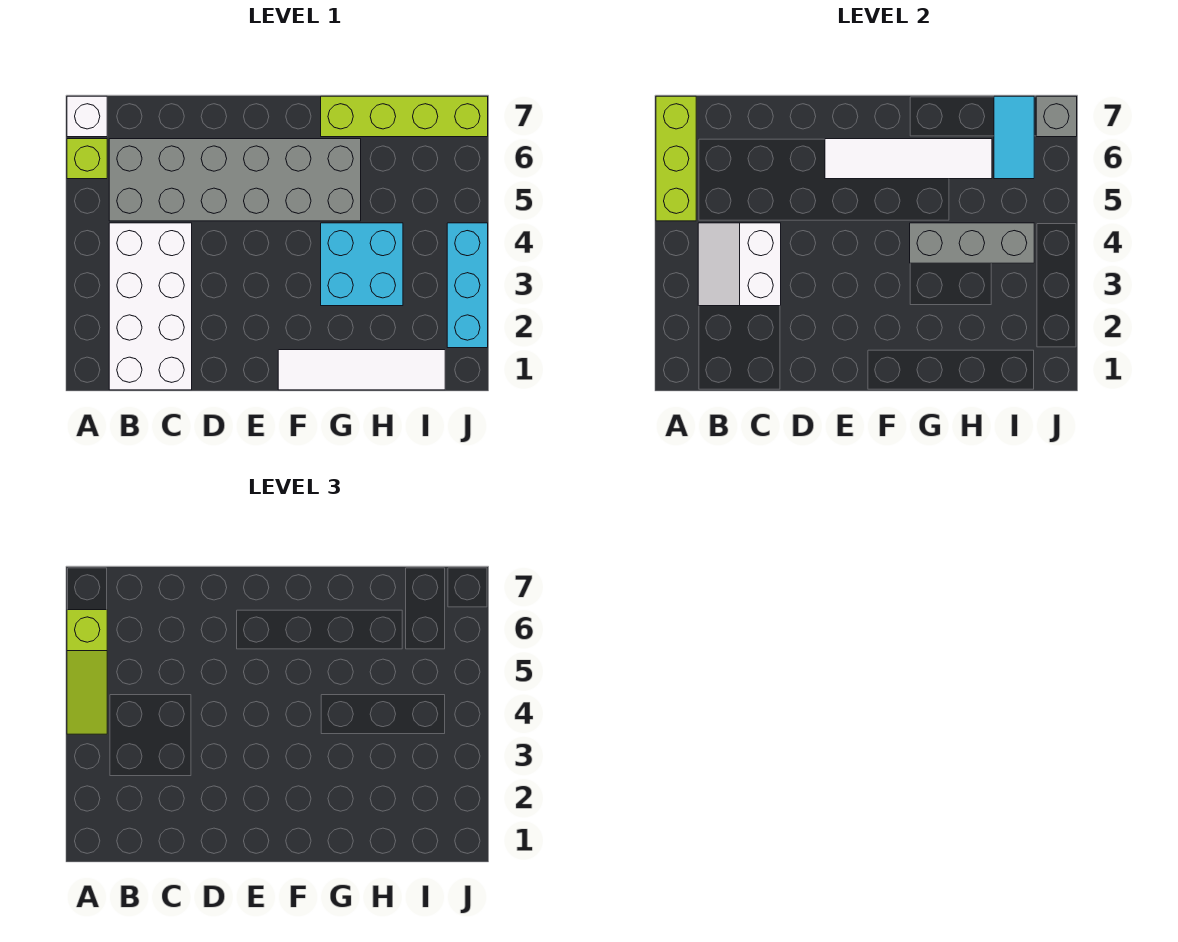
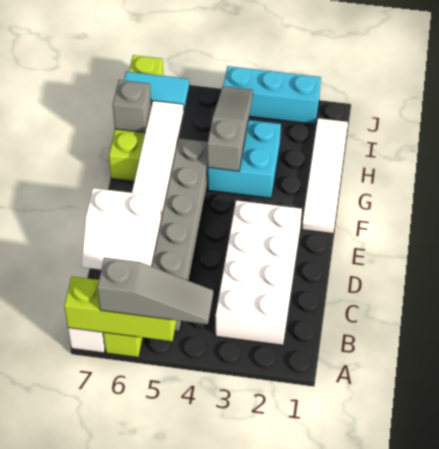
lime slope A4:A6 level 3 top 6 -> grey slope A4:A6 level 3 top 6
white brick B1:C4 level 1 -> white brick B2:E3 level 1
white slope B3:C4 level 2 top C -> white slope C6:D7 level 2 top D
grey brick G4:I4 level 2 -> grey slope G4:I4 level 2 top G
grey brick J7 level 2 -> grey brick H7 level 2

